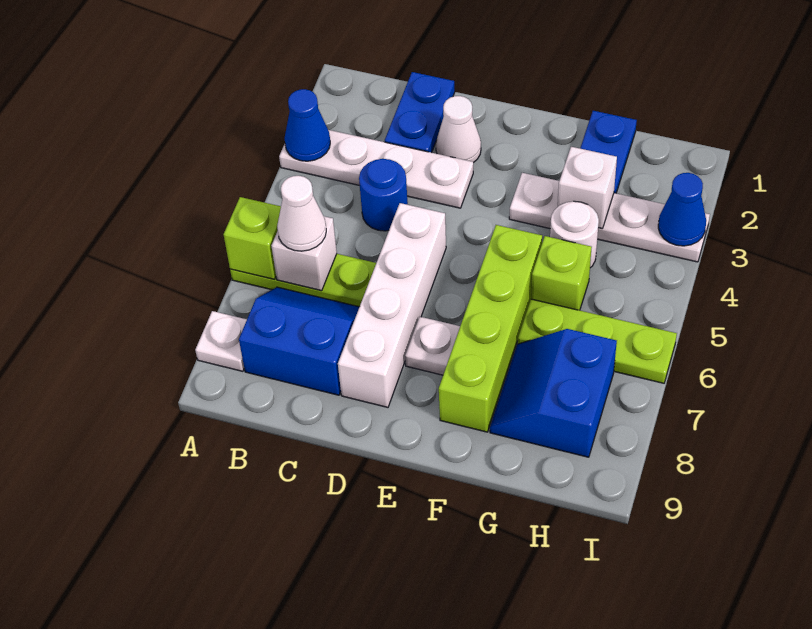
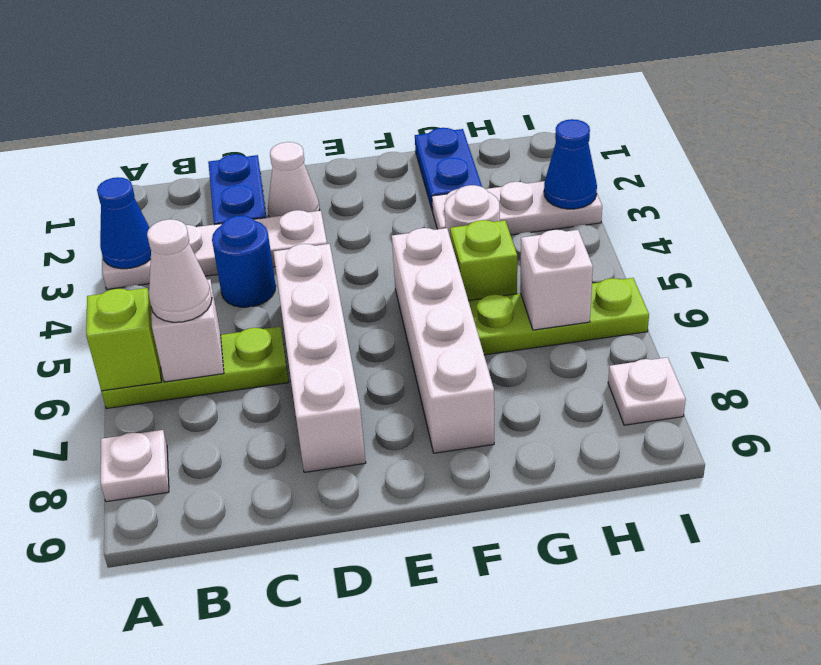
blue slope B7:C8 level 1 top 8 -> none
white plate E7 level 1 -> white plate I8 level 1
white plate F3:I3 level 1 -> white plate G3:I3 level 1
lime brick F5:F8 level 1 -> white brick F5:F8 level 1
white brick G3 level 2 -> white brick H6 level 2
blue slope G7:H8 level 1 top H -> none

